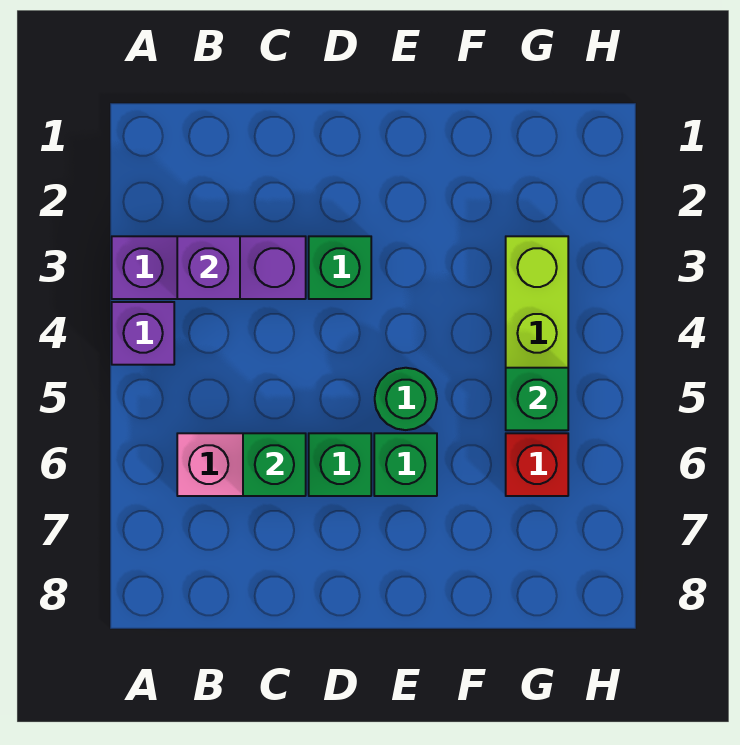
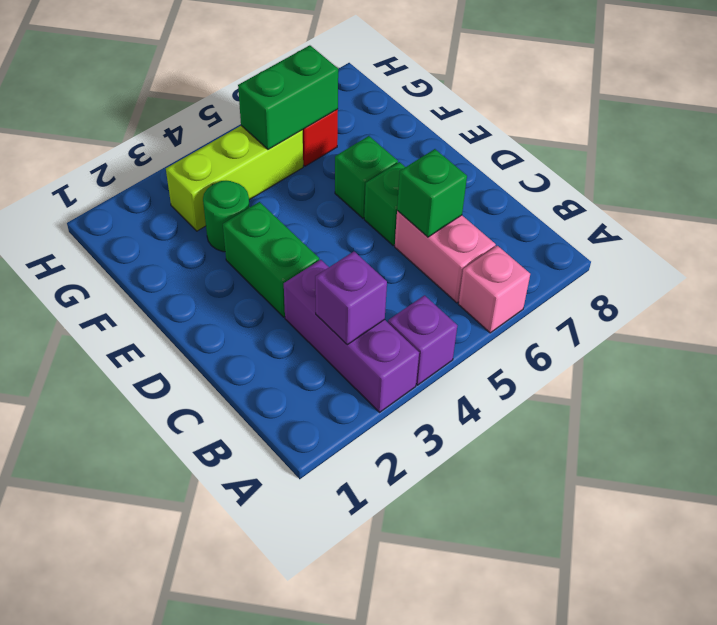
none -> pink brick A6 level 1
green brick D3 level 1 -> green brick D3:E3 level 1
green round brick E5 level 1 -> green round brick F3 level 1
green brick G5 level 2 -> green brick G5:G6 level 2

